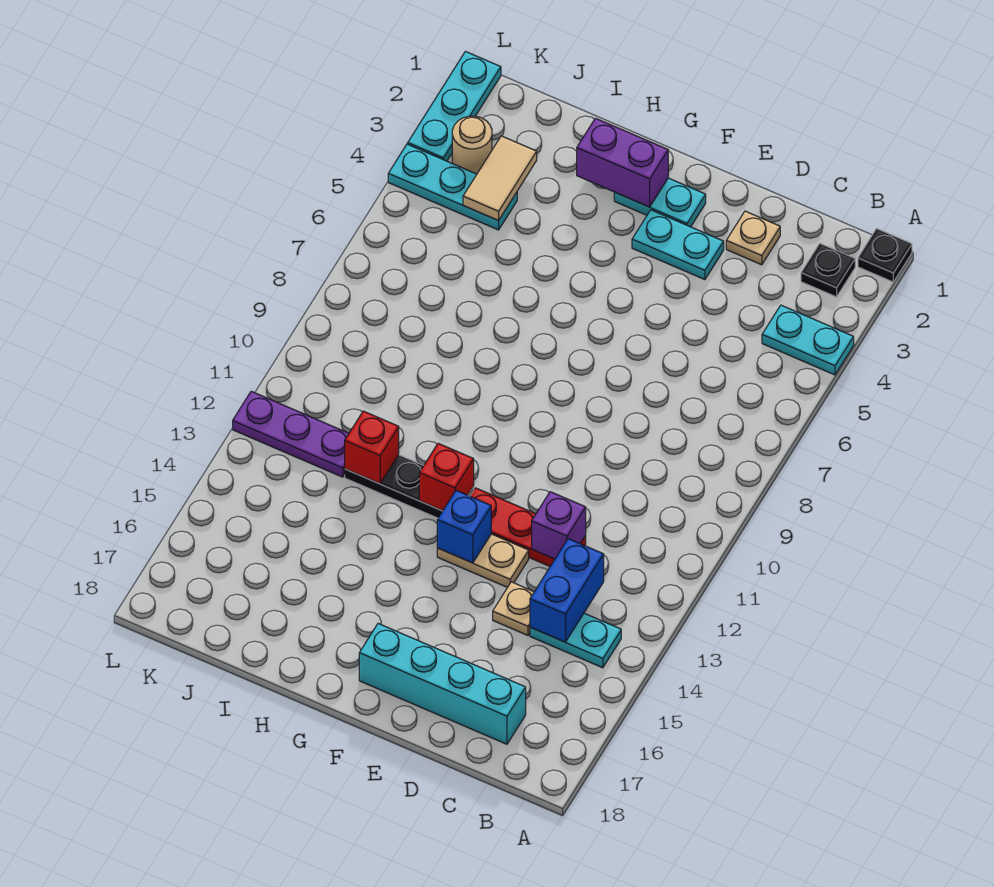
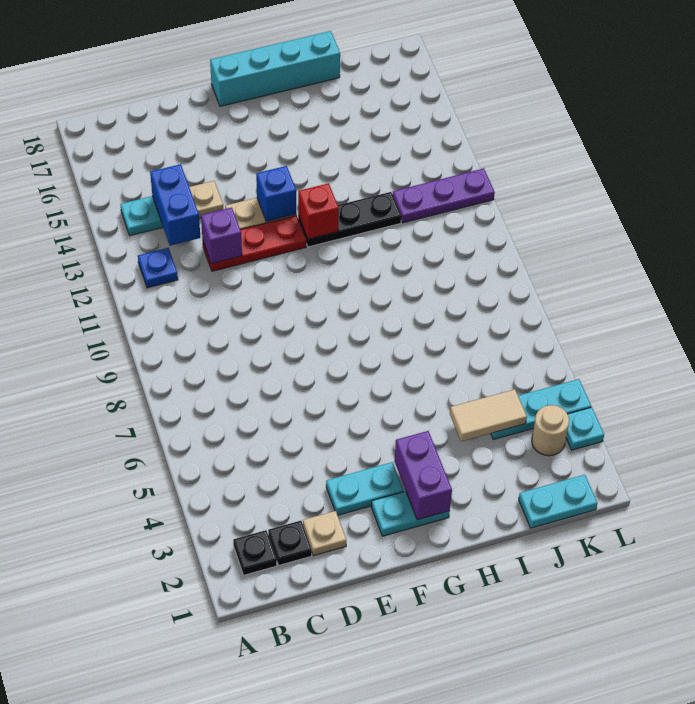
black plate A1 level 1 -> black plate C2 level 1
cyan plate A4:B4 level 1 -> cyan plate J1:K1 level 1
none -> blue plate B12 level 1
cyan brick C17:F17 level 1 -> cyan brick F18:I18 level 1
purple brick G2:H2 level 2 -> purple brick G2:G3 level 2
red brick I12 level 2 -> none
tan tile J3:J4 level 2 -> tan tile I4:J4 level 2
cyan plate L1:L3 level 1 -> cyan plate L3 level 1

